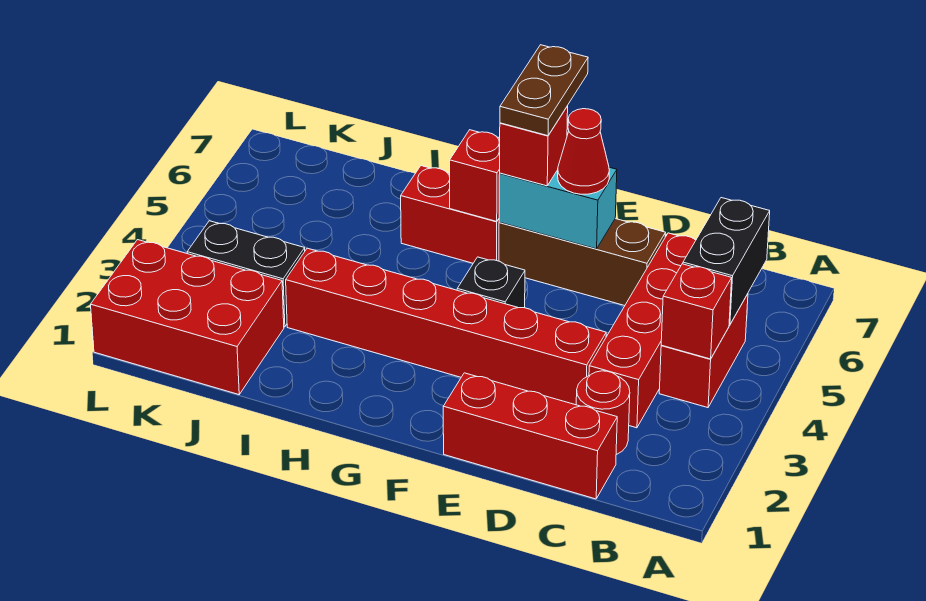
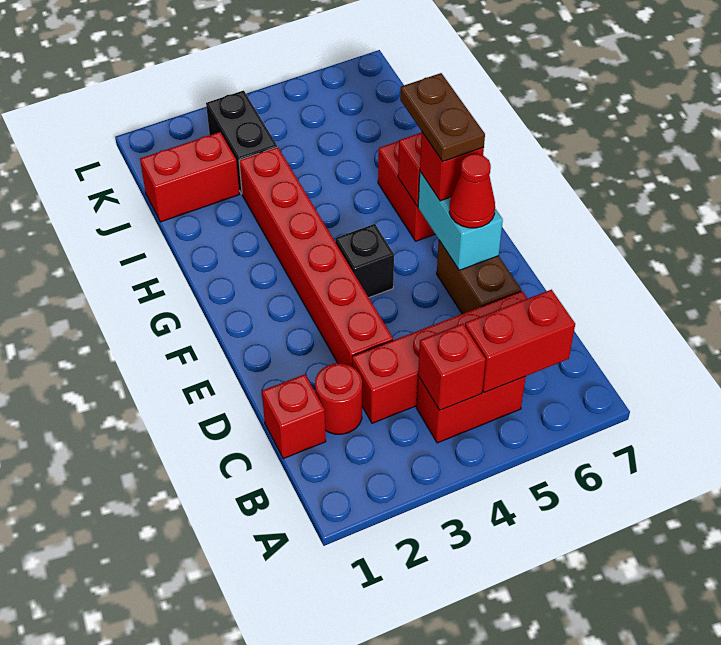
black brick B5:B6 level 2 -> red brick B5:B6 level 2
red brick C1:E1 level 1 -> red brick C1 level 1
brown brick D6:F6 level 1 -> brown brick D6:E6 level 1
brown plate F6:F7 level 4 -> brown plate F6:G6 level 4
red brick J1:L2 level 1 -> red brick J1:J2 level 1

